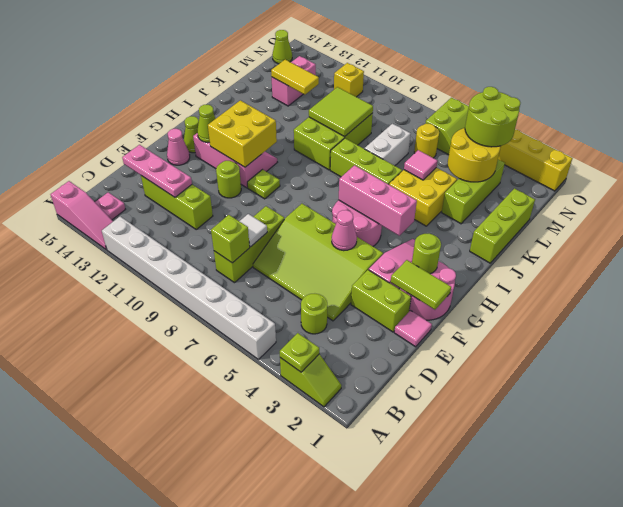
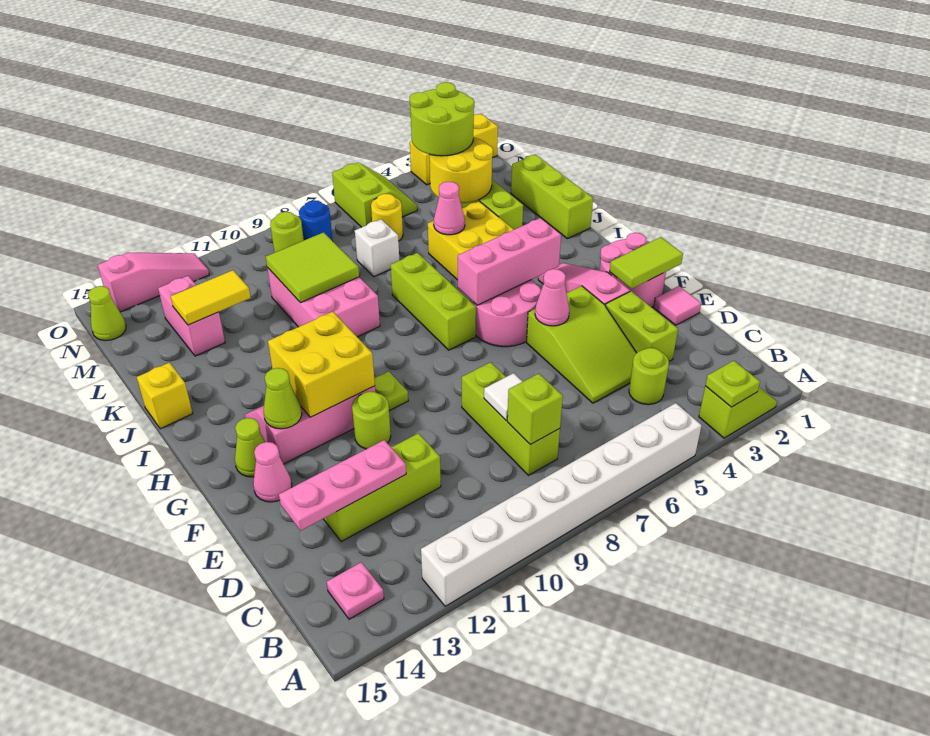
pink slope A13:A15 level 1 top 15 -> pink slope O12:O14 level 1 top 14
lime slope D4:F7 level 1 top F -> lime slope D4:F5 level 1 top F
lime brick E2:E3 level 1 -> lime brick D3:E3 level 1
lime round brick G2 level 2 -> lime round brick N9 level 1
lime brick J6:J8 level 1 -> lime brick H7:J7 level 1
lime brick J9:L10 level 1 -> pink brick J9:L10 level 1
pink tile K5 level 2 -> pink cone K5 level 2
white brick K7:L7 level 1 -> white brick L7 level 1
none -> blue round brick N8 level 1
yellow brick N11 level 1 -> yellow brick J15 level 1

